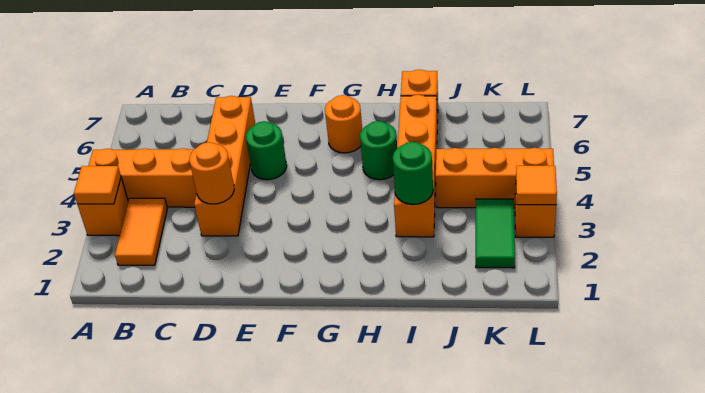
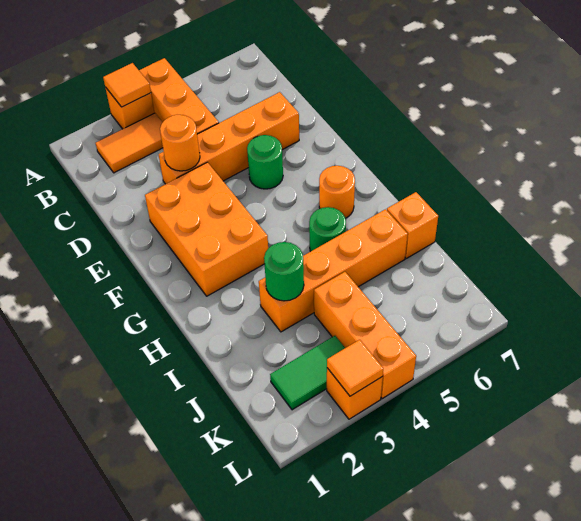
none -> orange brick E2:G3 level 1

